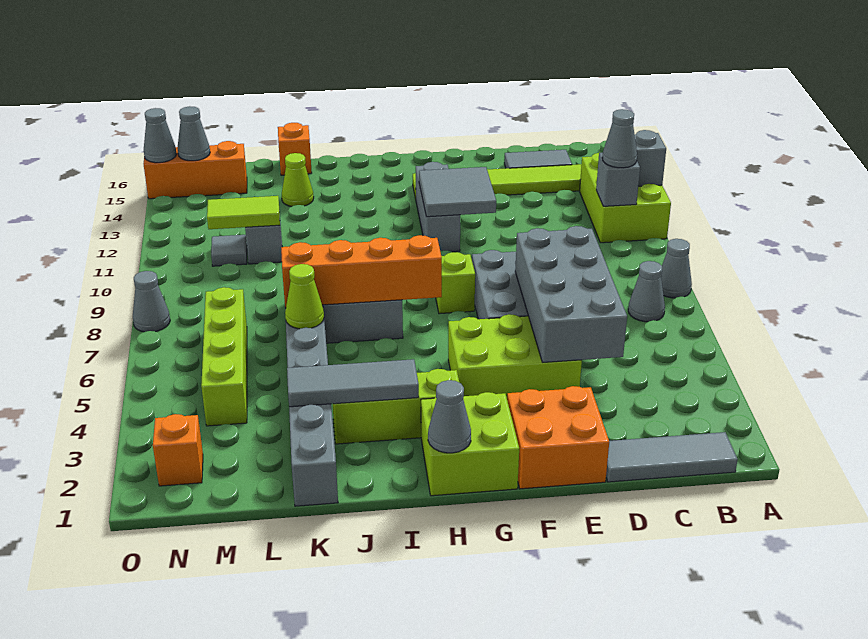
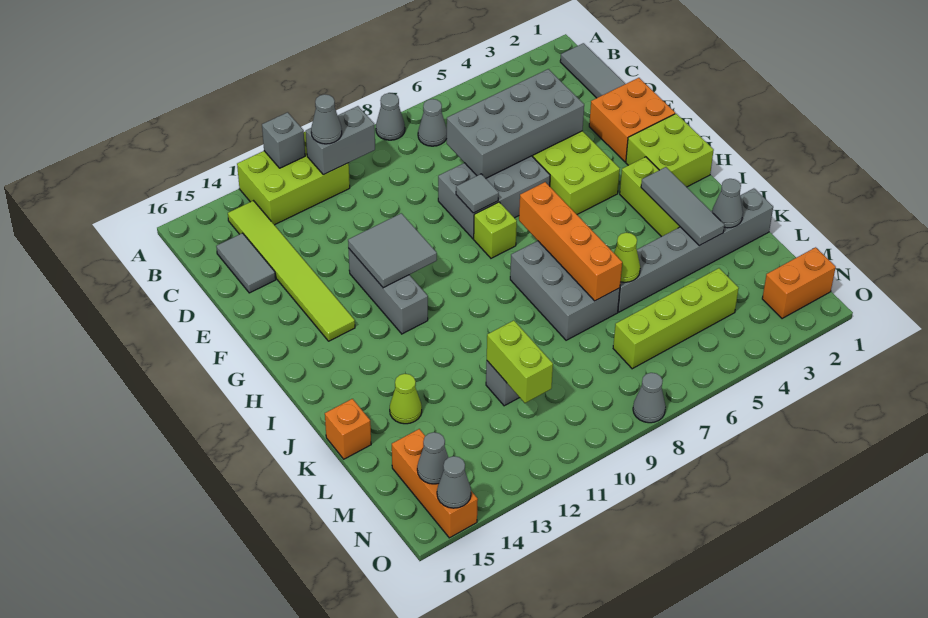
grey brick B11 level 2 -> grey brick B10:B11 level 2
grey brick G11:G13 level 1 -> grey brick F12:H12 level 1
grey cone H1 level 2 -> grey cone K2 level 2
lime tile L11:M11 level 2 -> lime brick L11:M11 level 2
grey tile M11 level 1 -> grey tile F8 level 2
orange brick N2 level 1 -> orange brick N1:N2 level 1

